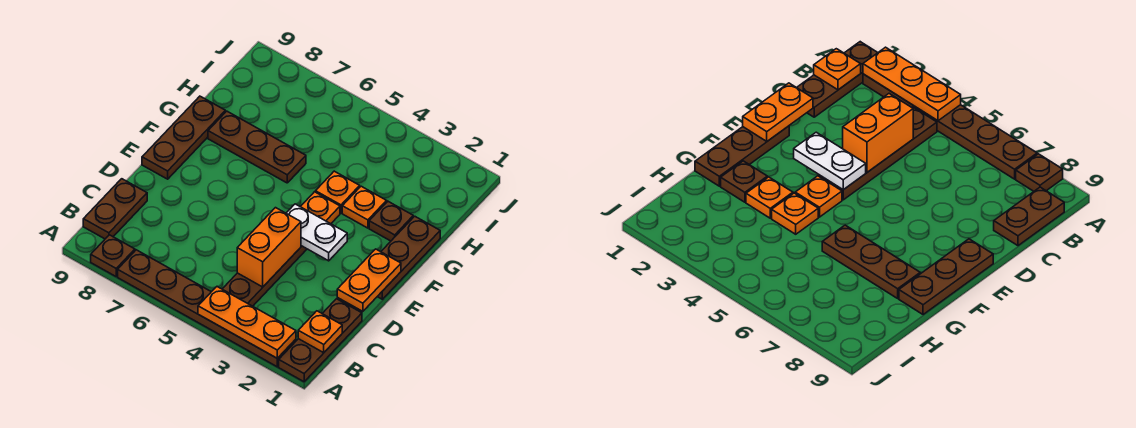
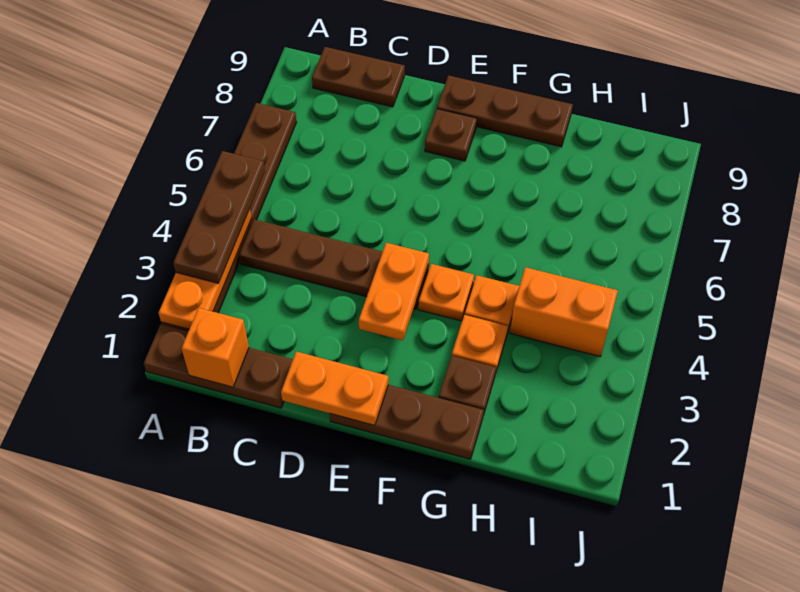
brown plate A8 level 1 -> brown plate E8 level 1
orange plate B1 level 2 -> orange brick B1 level 2
orange brick C4:D4 level 2 -> orange brick H4:I4 level 1
white plate E3:E4 level 2 -> orange plate E3:E4 level 2
brown plate G6:G8 level 1 -> brown plate A3:A5 level 3

